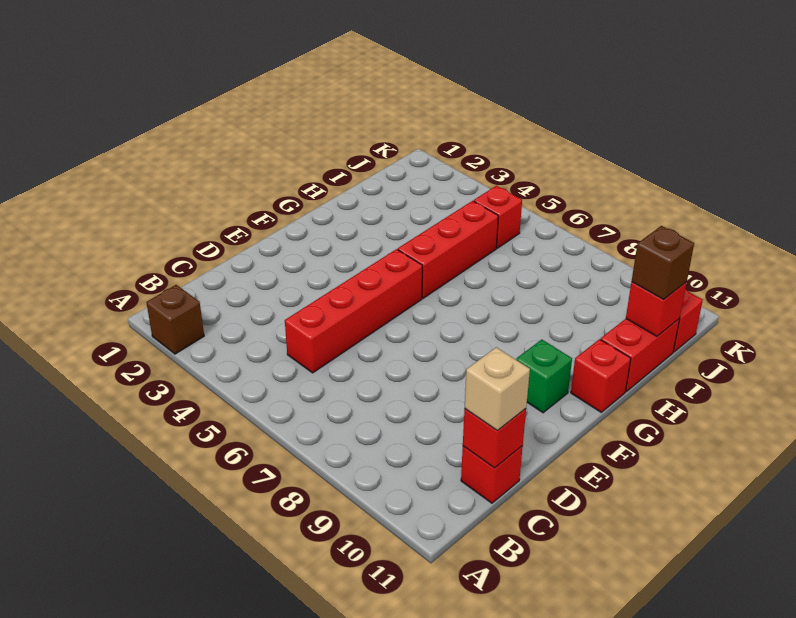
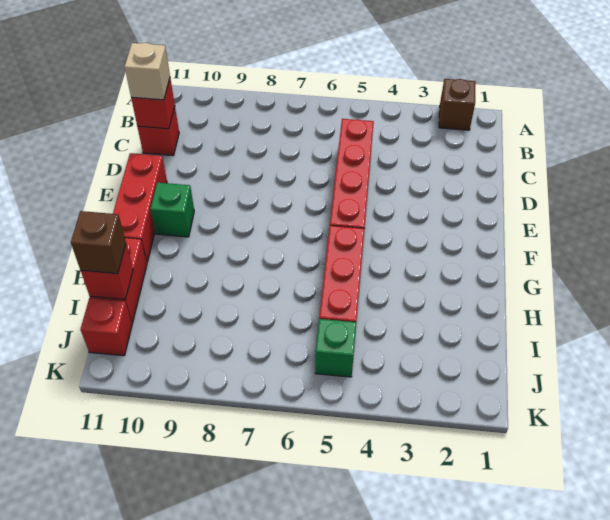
red brick G11 level 1 -> red brick E11:G11 level 1
red brick J5 level 1 -> green brick J5 level 1

